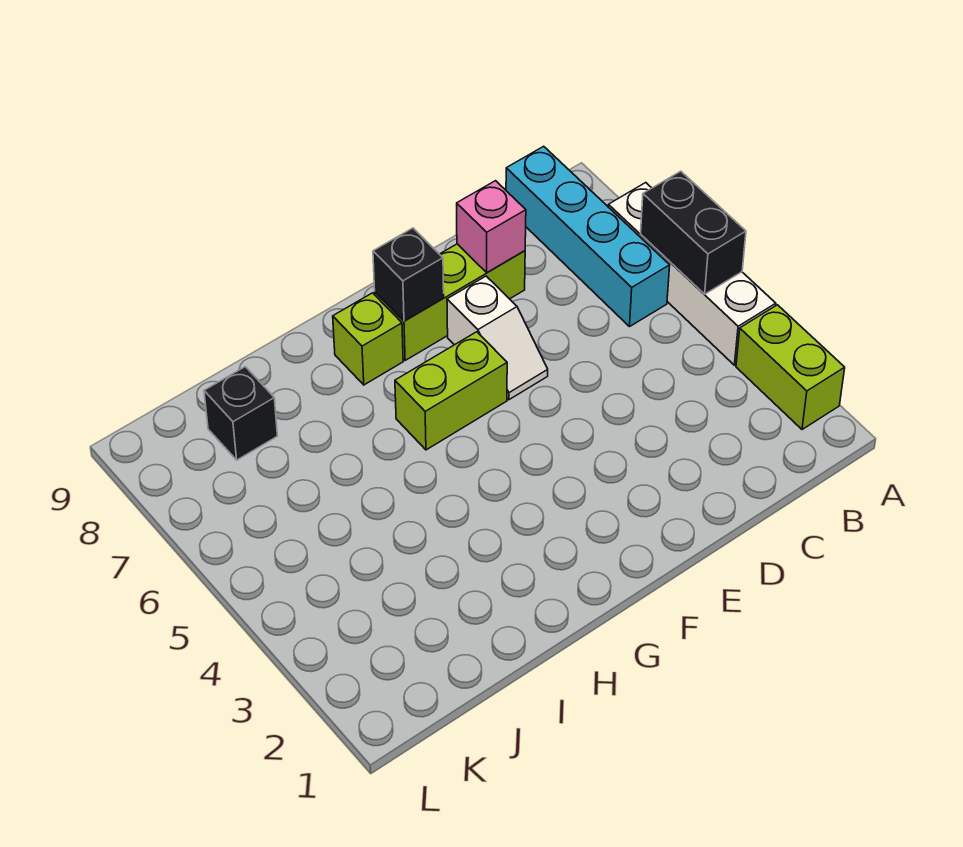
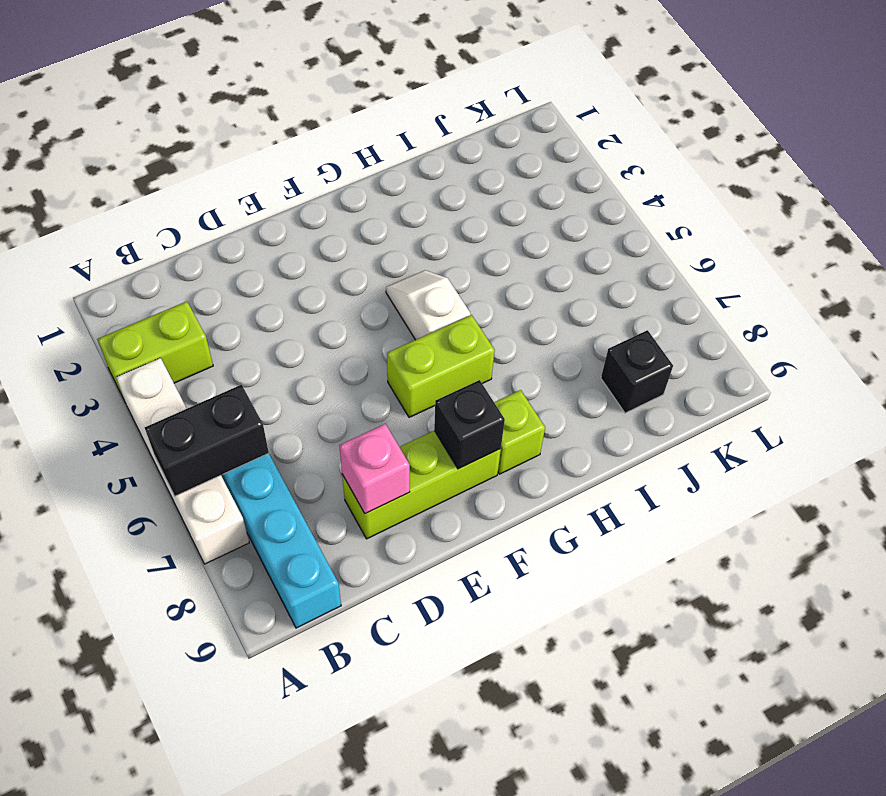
lime brick A2:A3 level 1 -> lime brick A3:B3 level 1
black brick A5:A6 level 2 -> black brick A6:B6 level 2
white slope E6:E7 level 1 top 7 -> white slope G4:G5 level 1 top 5

